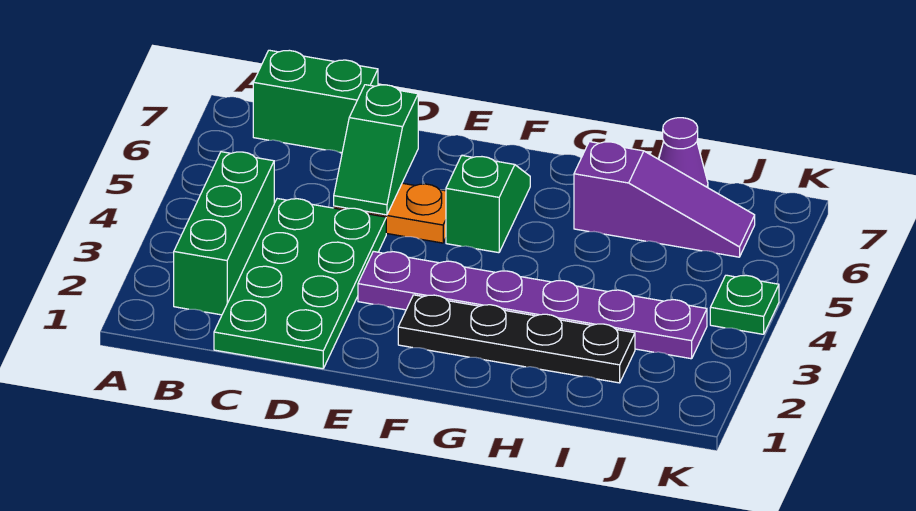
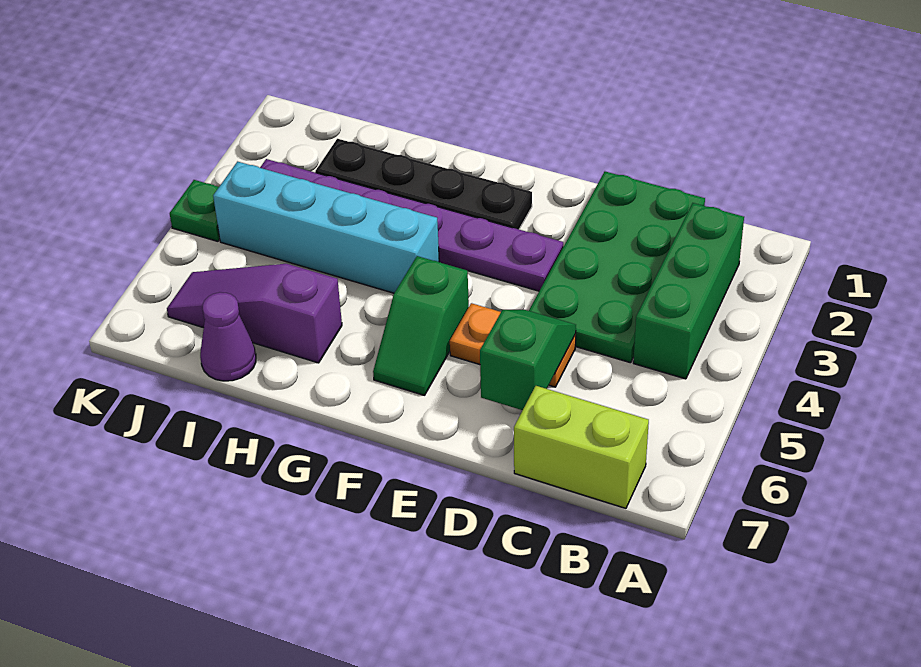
green brick B7:C7 level 1 -> lime brick B7:C7 level 1
none -> cyan brick G4:J4 level 1

